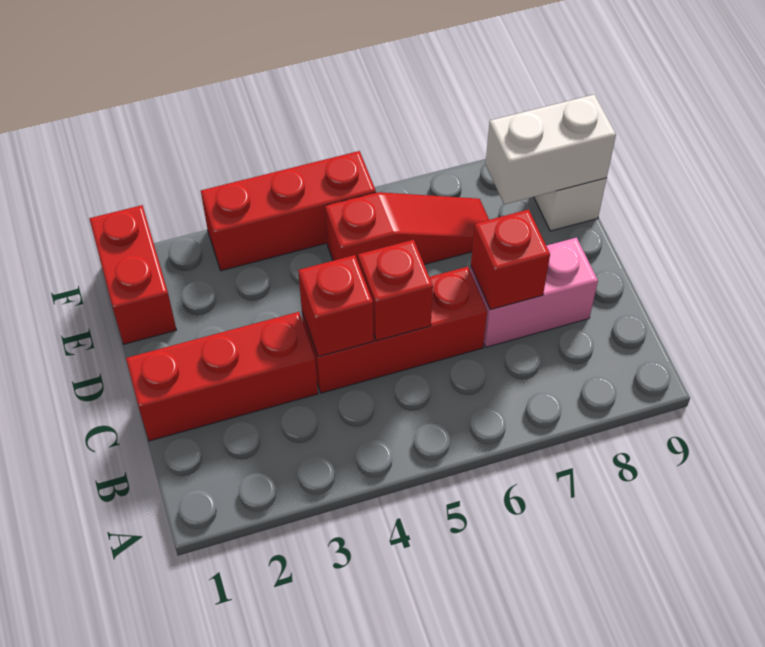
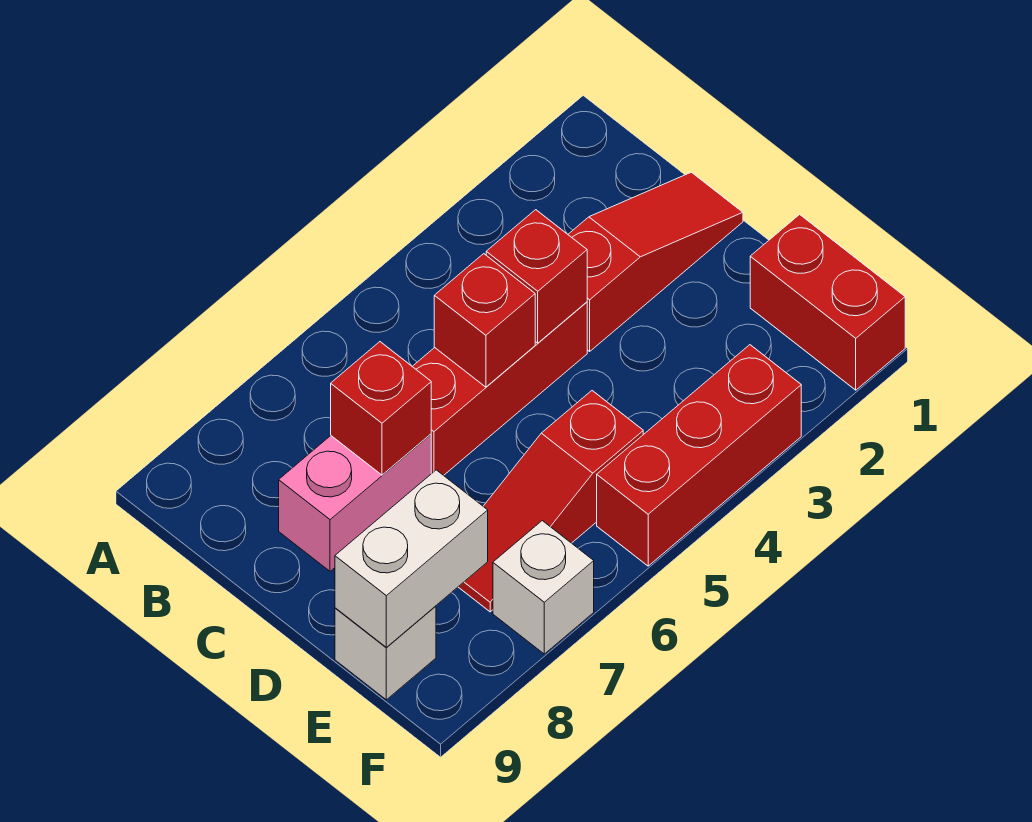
red brick C1:C3 level 1 -> red slope C1:C3 level 1 top 3
none -> white brick F7 level 1

